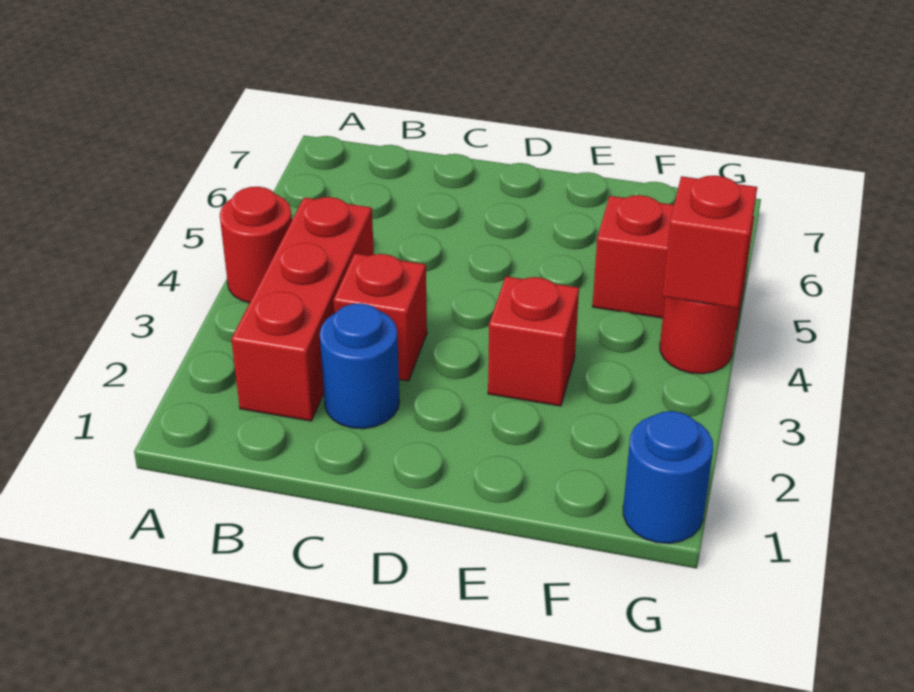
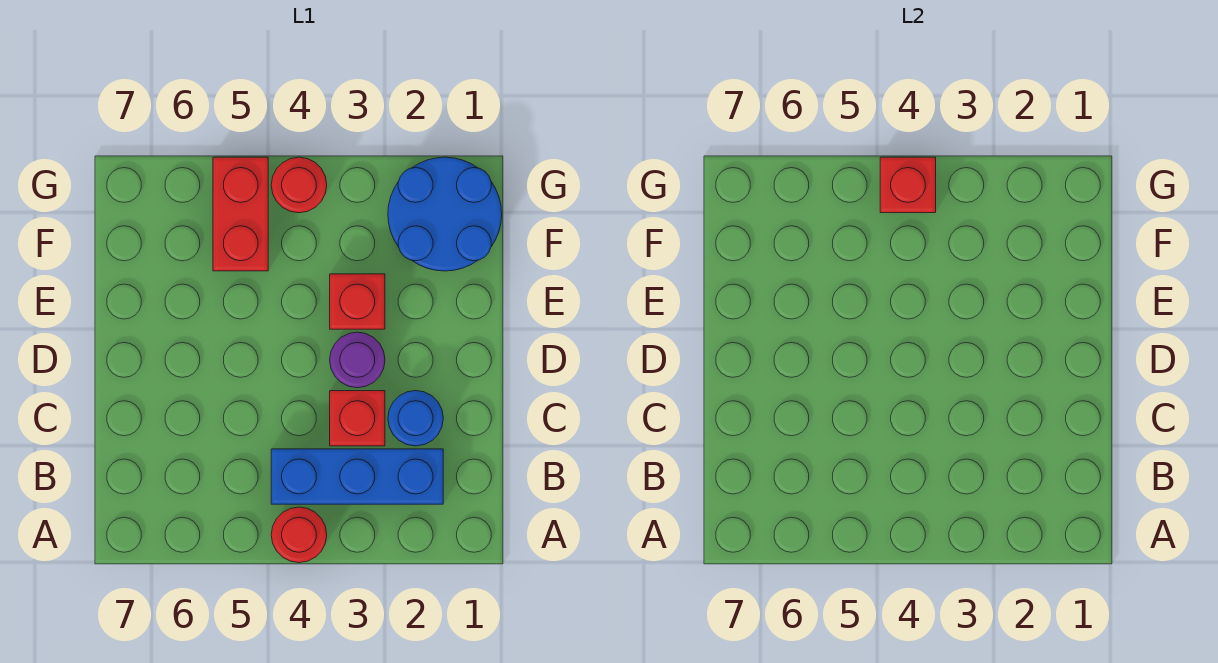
red brick B2:B4 level 1 -> blue brick B2:B4 level 1
none -> purple round brick D3 level 1
blue round brick G1 level 1 -> blue round brick F1:G2 level 1

